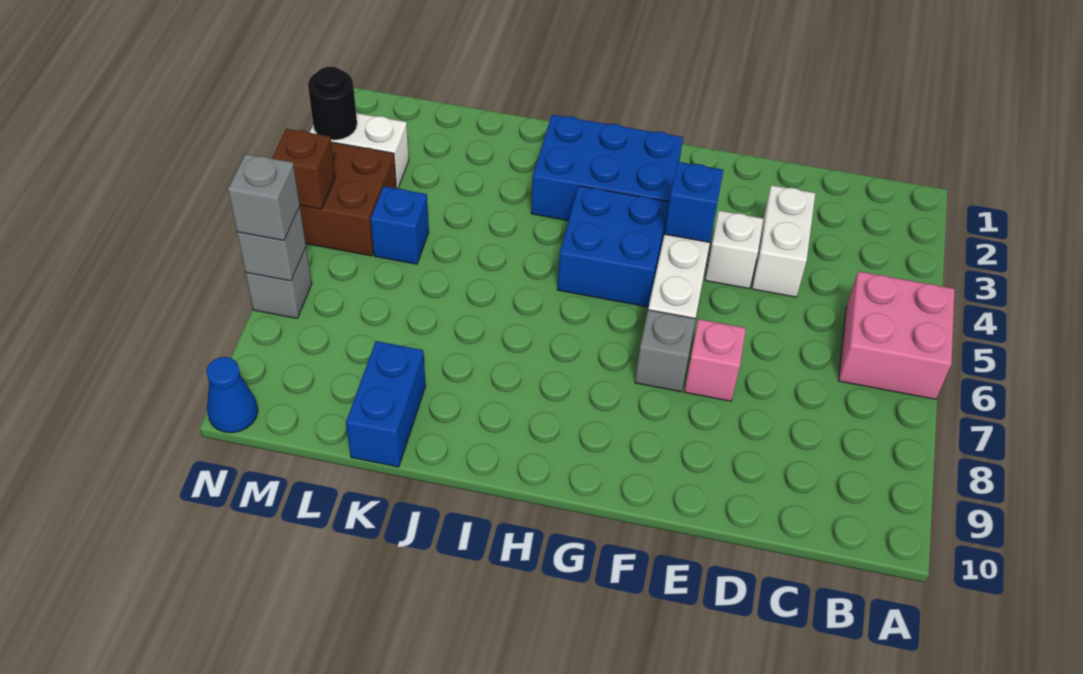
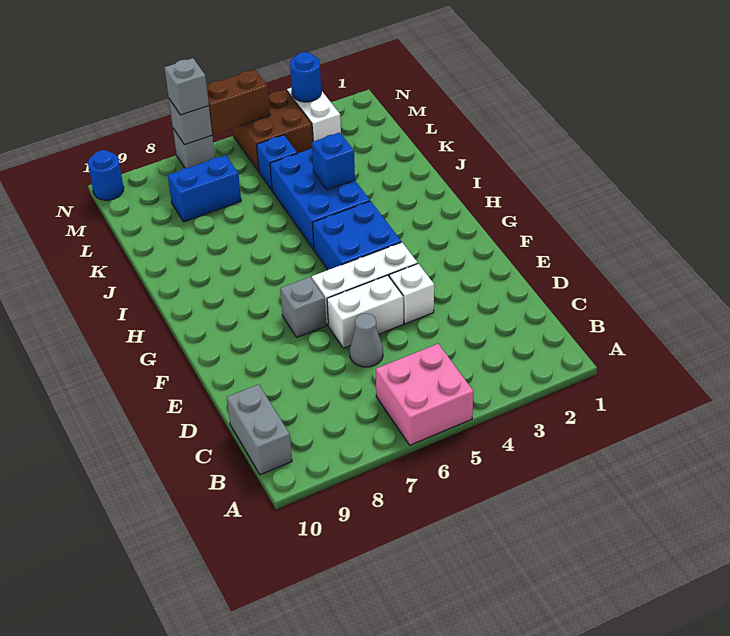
none -> grey brick B10:C10 level 1
white brick D3:D4 level 1 -> white brick E5:E6 level 1
none -> grey cone D6 level 1
pink brick E7 level 1 -> none
blue brick F4 level 2 -> blue brick J4 level 2
blue brick G2:I3 level 1 -> blue brick I4:K5 level 1
blue brick K9:K10 level 1 -> blue brick L7:L8 level 1
black round brick N3 level 2 -> blue round brick N3 level 2
brown brick N5 level 2 -> brown brick N5:N6 level 2
blue cone N10 level 1 -> blue round brick N10 level 1

